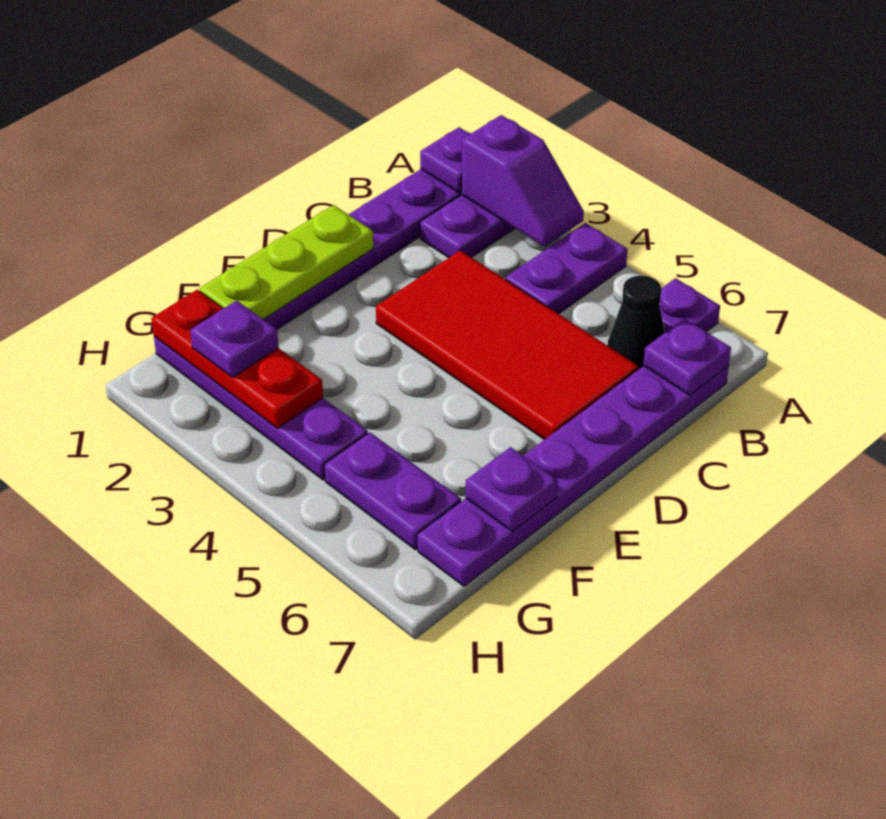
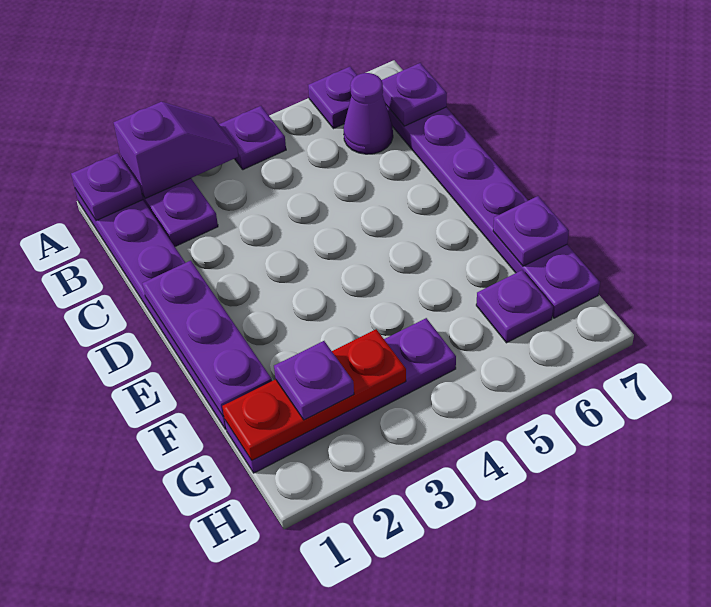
purple plate A4:B4 level 1 -> purple plate A4 level 1
black cone B6 level 1 -> purple cone B6 level 1
red tile C3:D6 level 1 -> none
lime plate D1:F1 level 2 -> purple plate D1:F1 level 2
purple plate G5:G6 level 1 -> purple plate G6 level 1

